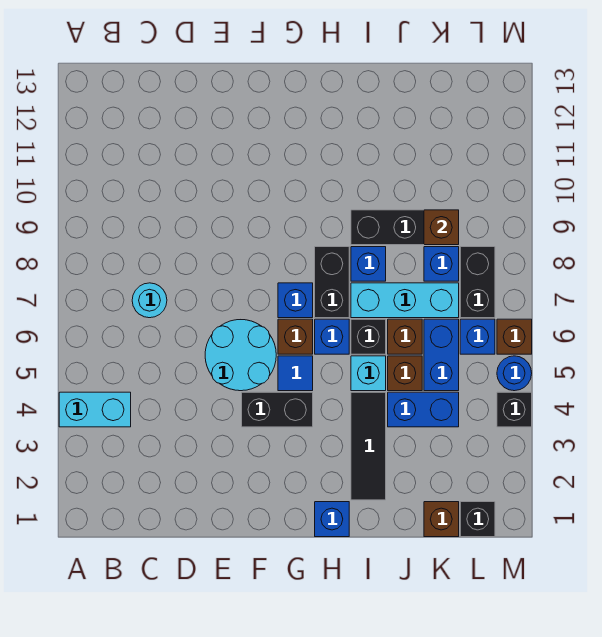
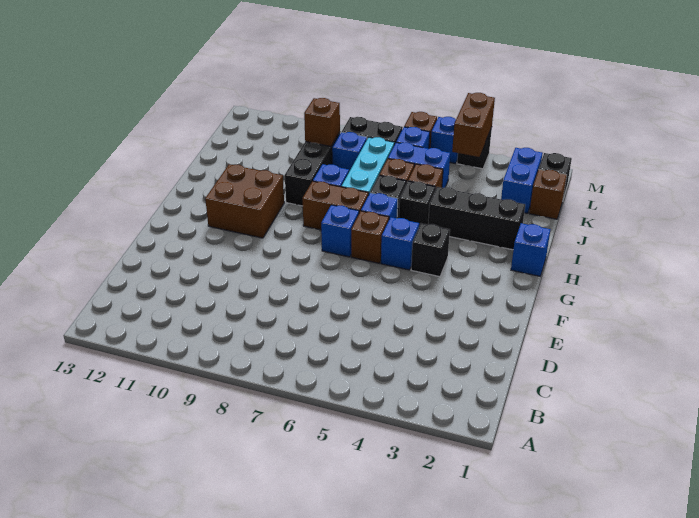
cyan brick A4:B4 level 1 -> none
cyan round brick C7 level 1 -> none
cyan round brick E5:F6 level 1 -> none
black brick F4:G4 level 1 -> black brick G4 level 1
blue tile G5 level 1 -> blue brick G5 level 1
none -> brown brick G10:H11 level 1
black brick H7:H8 level 1 -> brown brick H7:H8 level 1
black tile I2:I4 level 1 -> black brick I2:I4 level 1
cyan brick I5 level 1 -> black brick I5 level 1
blue brick J4:K4 level 1 -> blue brick K2:L2 level 1
none -> brown brick L4:M4 level 2
blue round brick M5 level 1 -> blue brick M5 level 1

